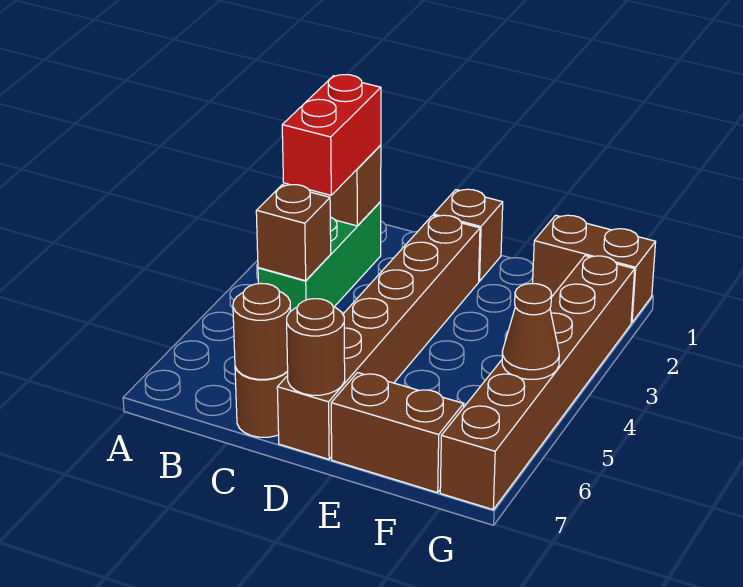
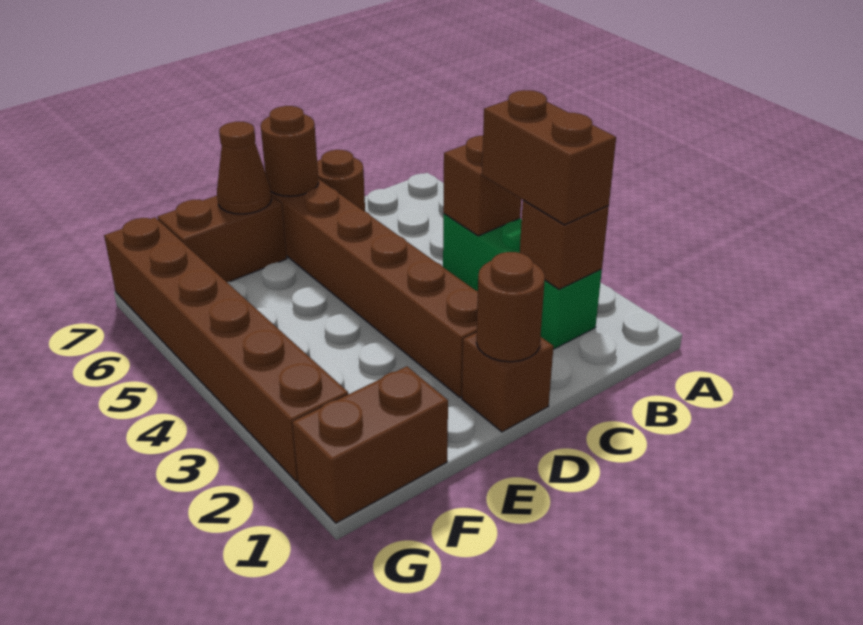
red brick B2:B3 level 3 -> brown brick B2:B3 level 3
brown round brick C7 level 2 -> brown round brick D1 level 2
brown cone G5 level 2 -> brown cone E7 level 2

